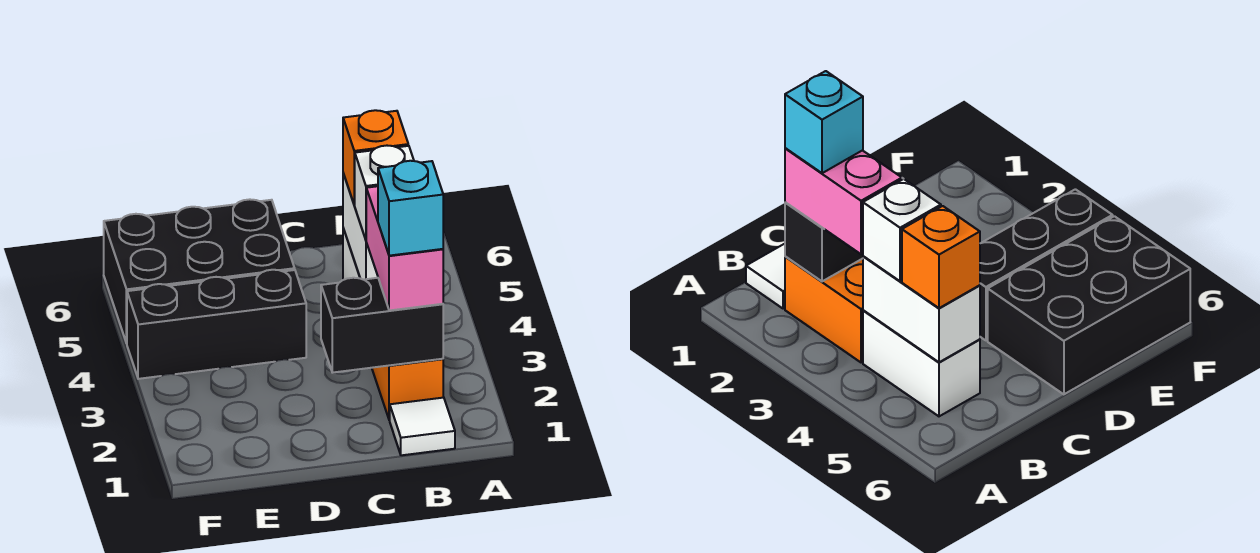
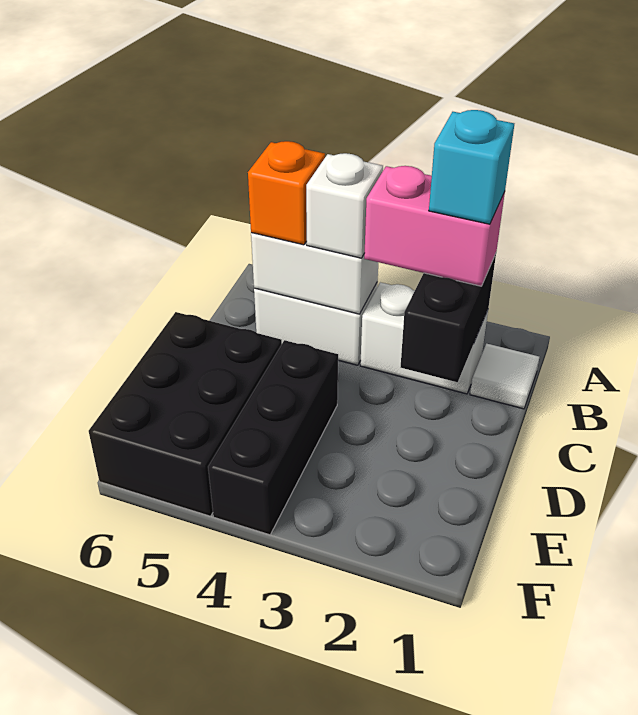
orange brick B2:B3 level 1 -> white brick B2:B3 level 1

